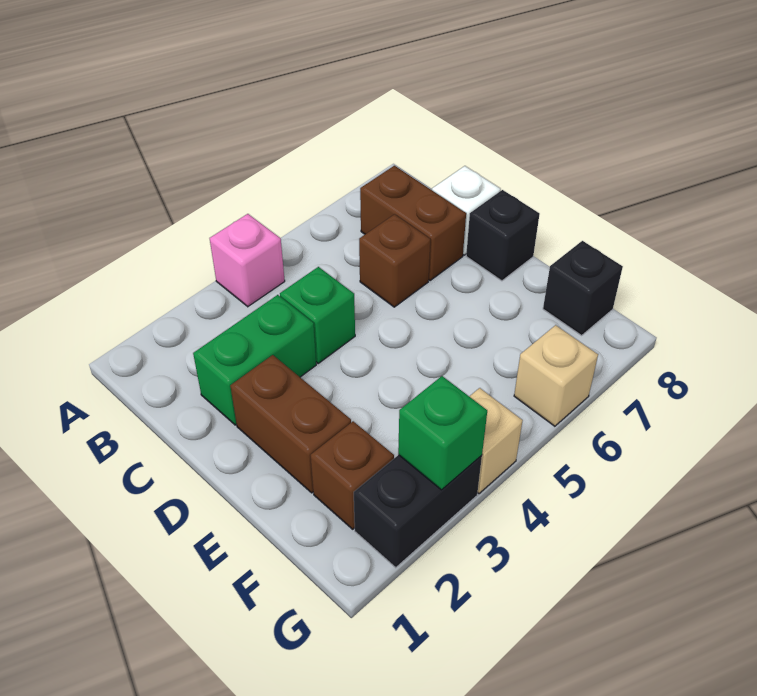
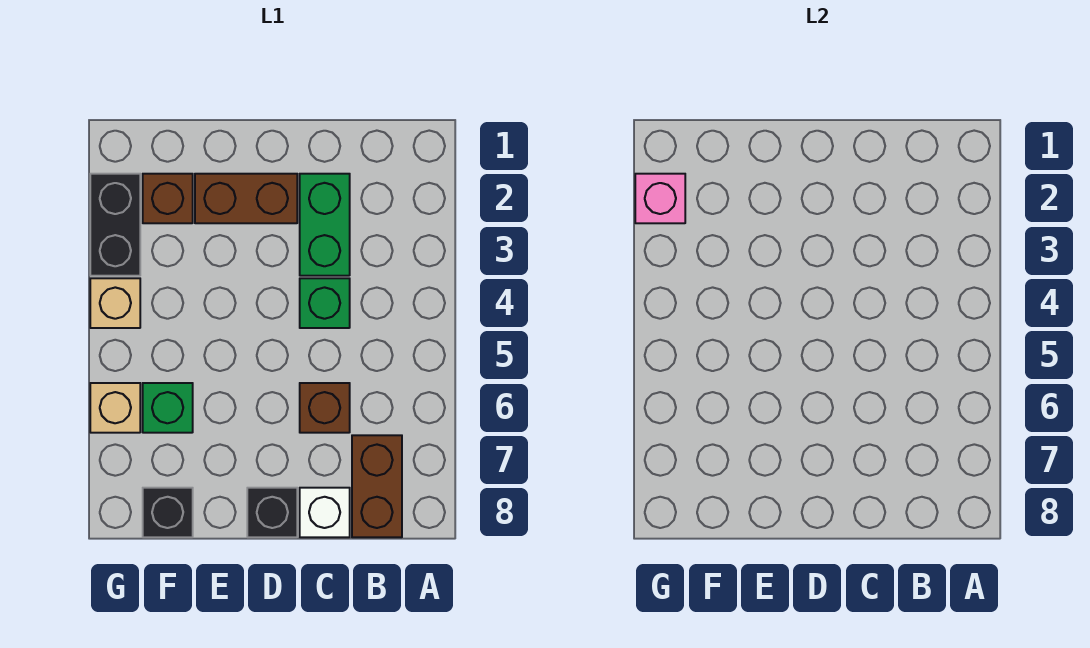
pink brick A4 level 1 -> pink brick G2 level 2
brown brick B7:C7 level 1 -> brown brick B7:B8 level 1
green brick G3 level 2 -> green brick F6 level 1

